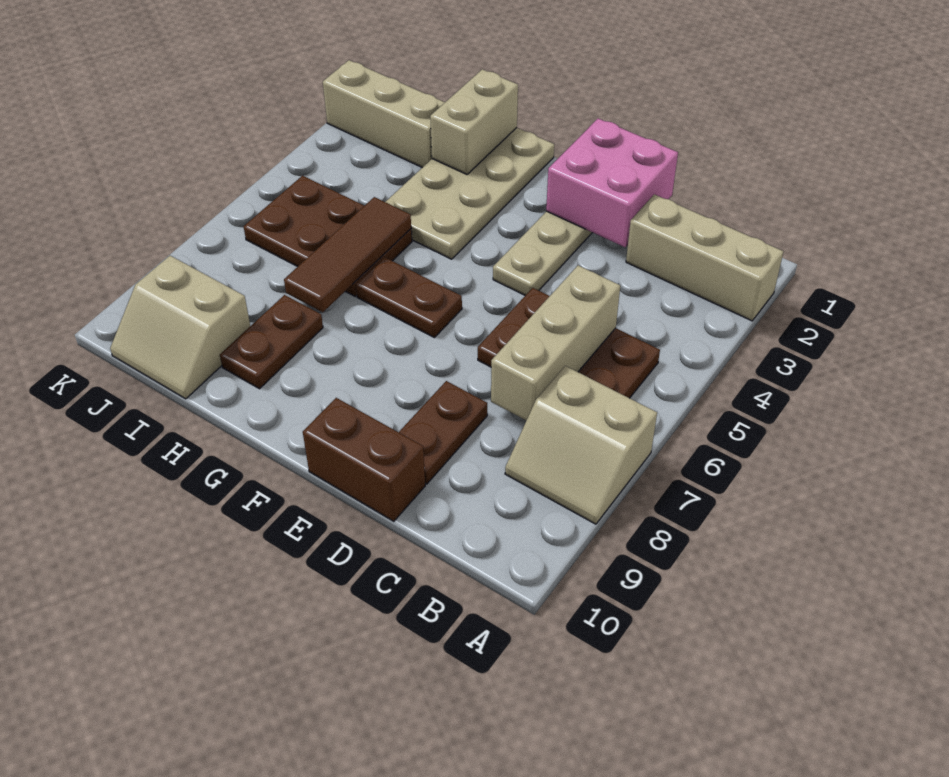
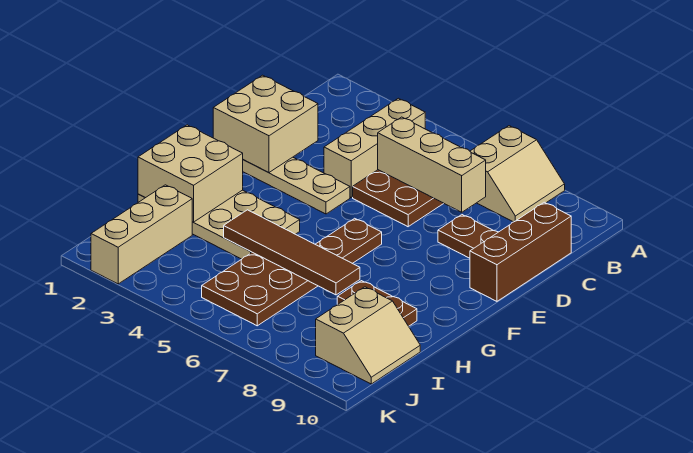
tan brick A2:C2 level 1 -> tan brick B4:D4 level 1
pink brick D1:E2 level 2 -> tan brick D1:E2 level 2
brown brick D10:E10 level 1 -> brown brick C10:E10 level 1
tan brick H1:H2 level 2 -> tan brick G1:H2 level 2
brown tile H5:H7 level 2 -> brown tile H4:H7 level 2

